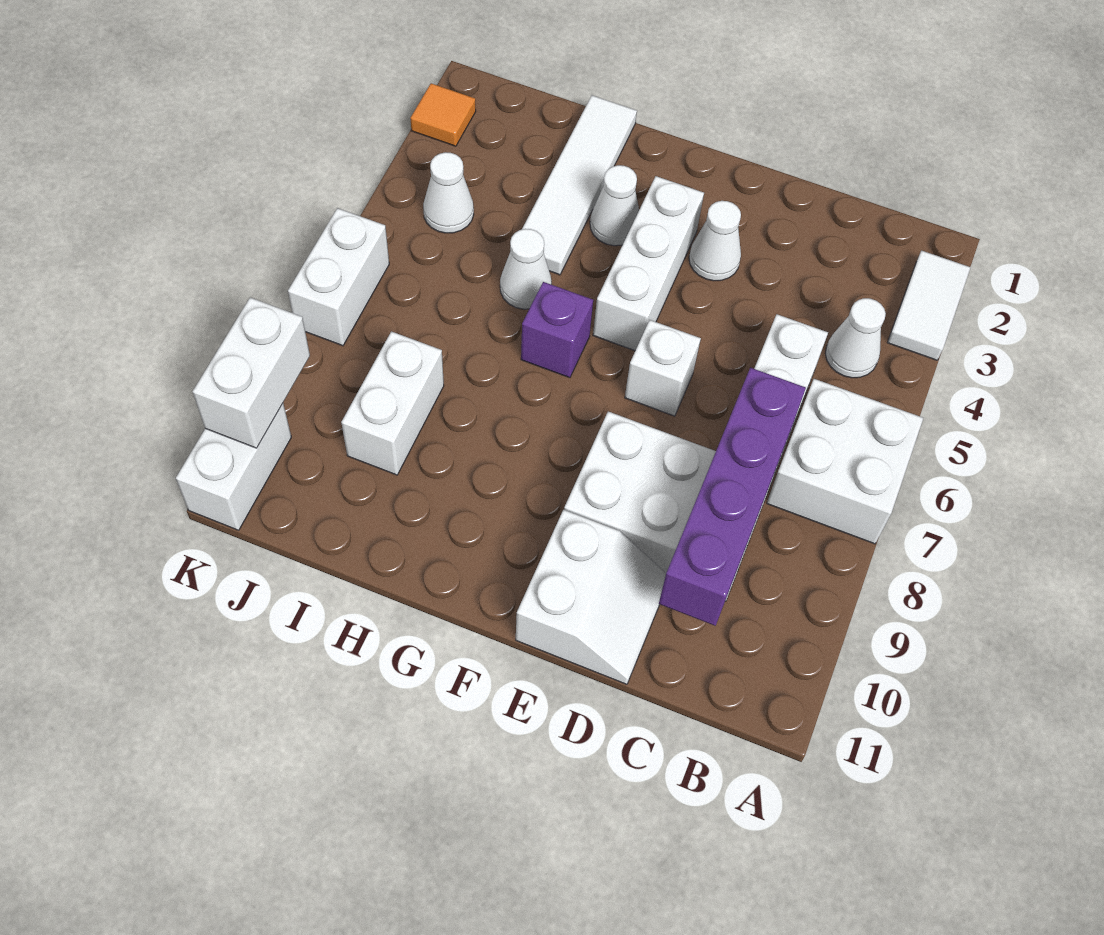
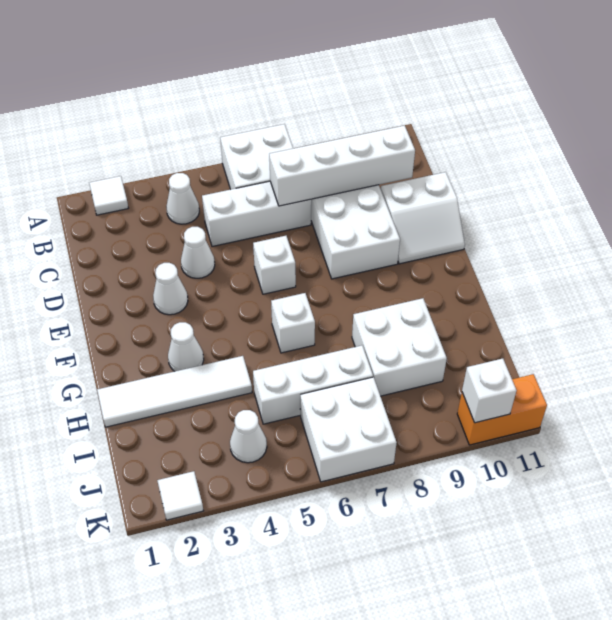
white tile A2:A3 level 1 -> white tile A2 level 1
purple brick C7:C10 level 2 -> white brick C7:C10 level 2
white slope D10:E11 level 1 top E -> white slope D10:E11 level 1 top D
white brick F3:F5 level 1 -> white brick I5:I7 level 1
purple brick G6 level 1 -> white brick G6 level 1
white cone H5 level 1 -> white cone D4 level 1
white brick I8:I9 level 1 -> white brick H8:I9 level 1
orange tile K2 level 1 -> white tile K2 level 1
white brick K6:K7 level 1 -> white brick J6:K7 level 1
white brick K9:K10 level 2 -> white brick K10 level 2
white brick K10:K11 level 1 -> orange brick K10:K11 level 1

